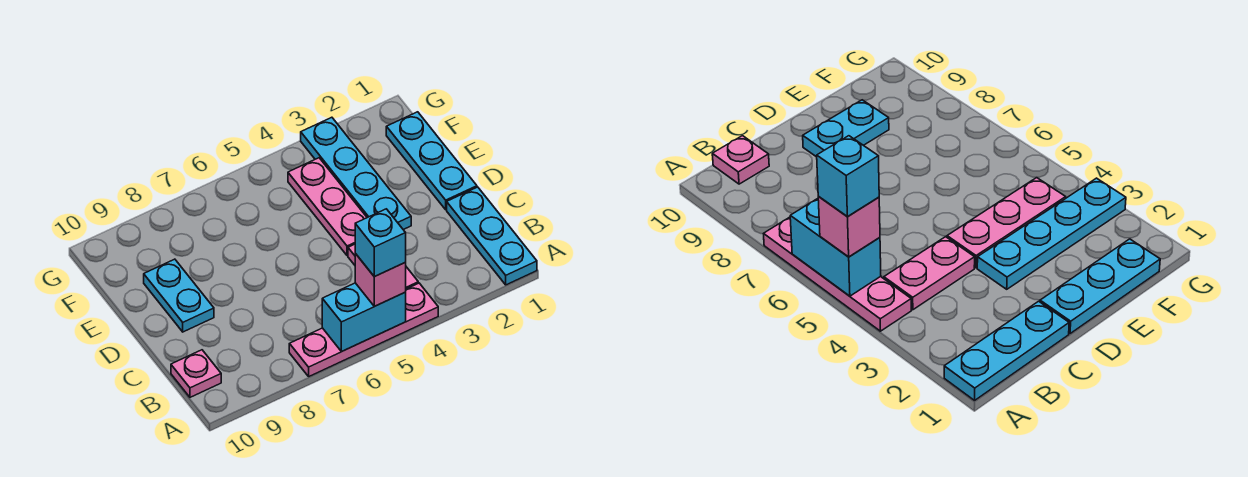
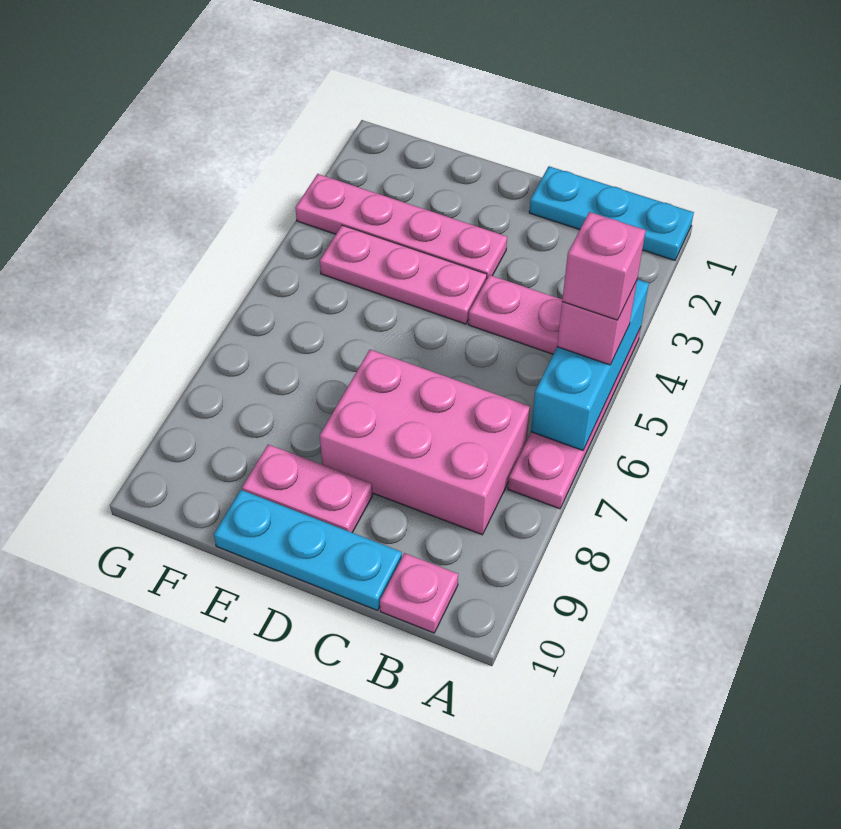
cyan brick A5:A6 level 2 -> cyan brick A4:A6 level 2
cyan brick A5 level 4 -> pink brick A5 level 4
none -> pink brick B7:D8 level 1
cyan plate D1:F1 level 1 -> cyan plate C10:E10 level 1
cyan plate D3:G3 level 1 -> pink plate D3:G3 level 1
cyan plate D9:E9 level 1 -> pink plate D9:E9 level 1

